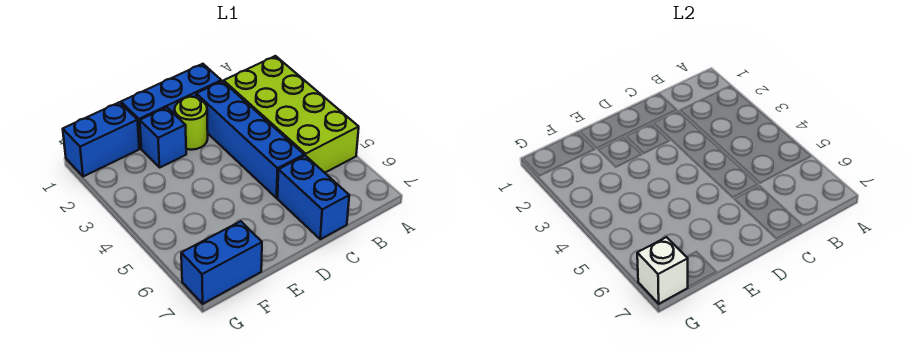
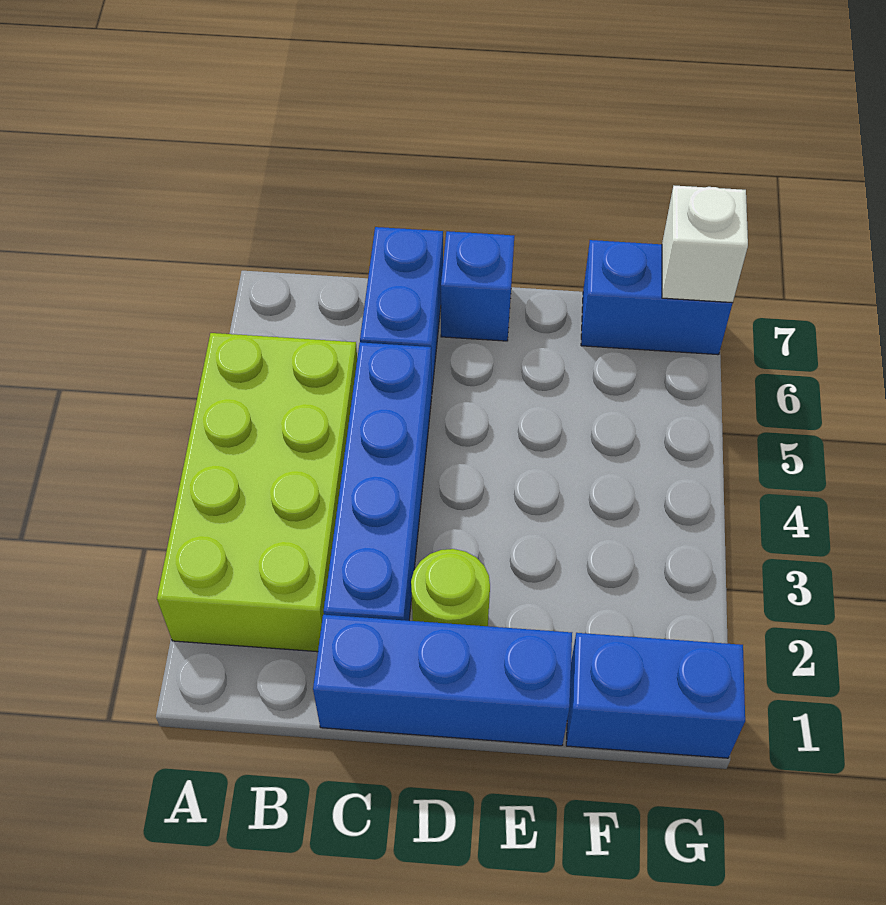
blue brick E2 level 1 -> blue brick D7 level 1

